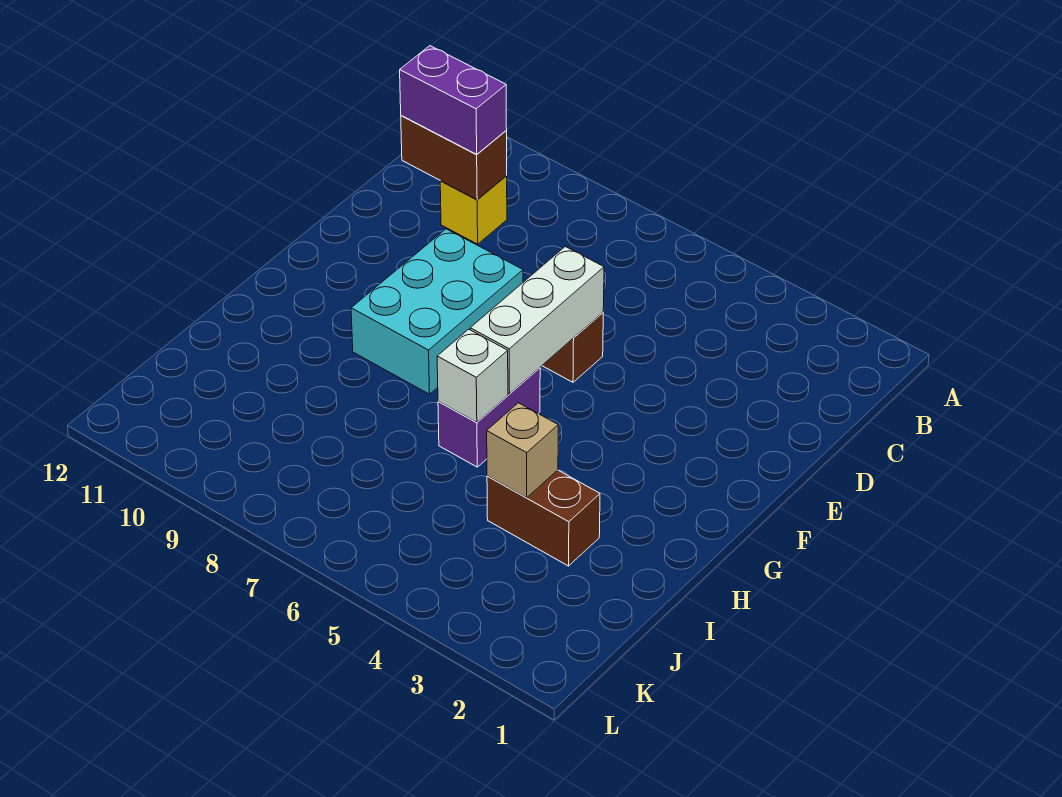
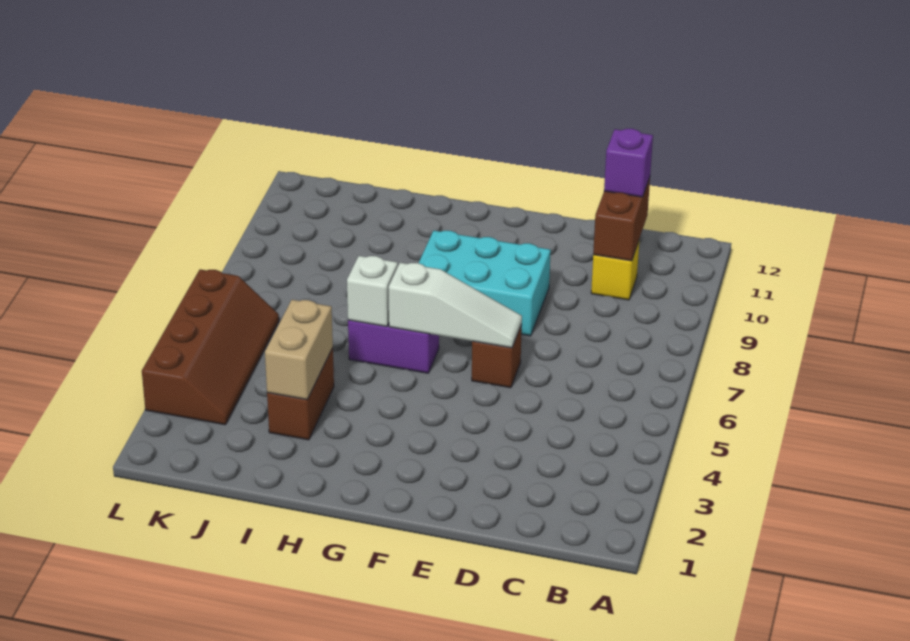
purple brick C10:C11 level 3 -> purple brick C11 level 3
white brick E6:G6 level 2 -> white slope E6:G6 level 2 top G
tan brick I4 level 2 -> tan brick I3:I4 level 2
none -> brown slope K3:L6 level 1 top L

